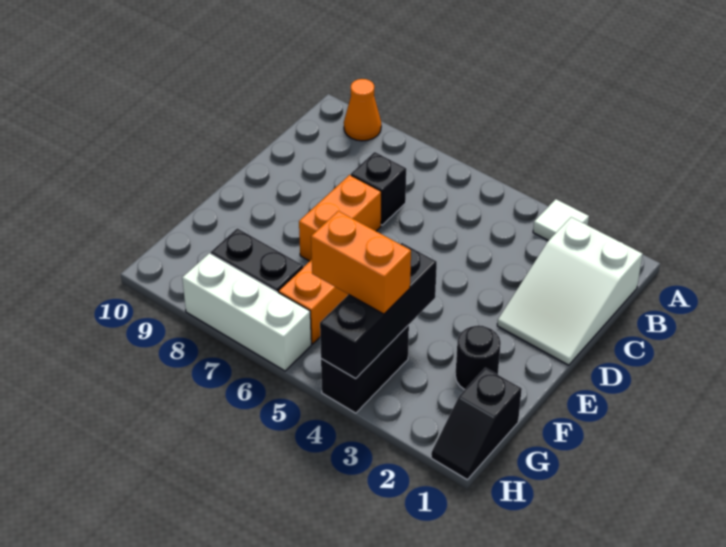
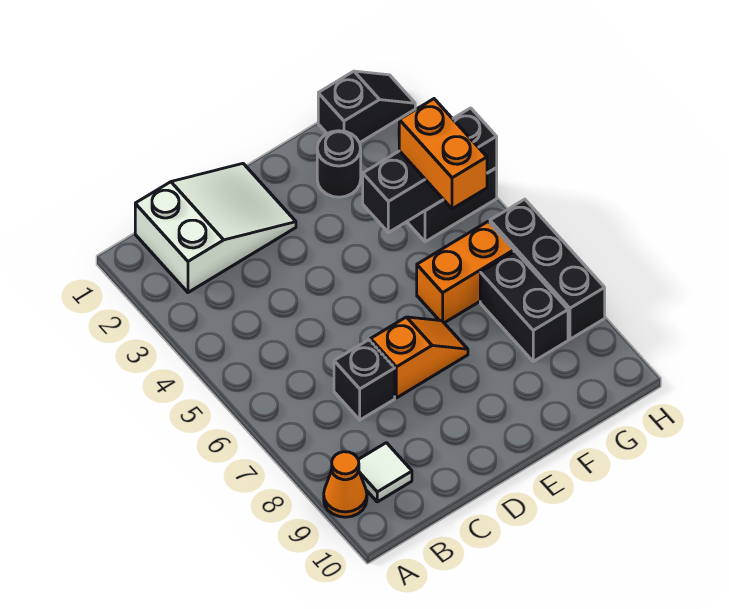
white tile A3 level 1 -> white tile B9 level 1
orange brick D7:E7 level 1 -> orange slope D7:E7 level 1 top D
white brick H6:H8 level 1 -> black brick H6:H8 level 1

